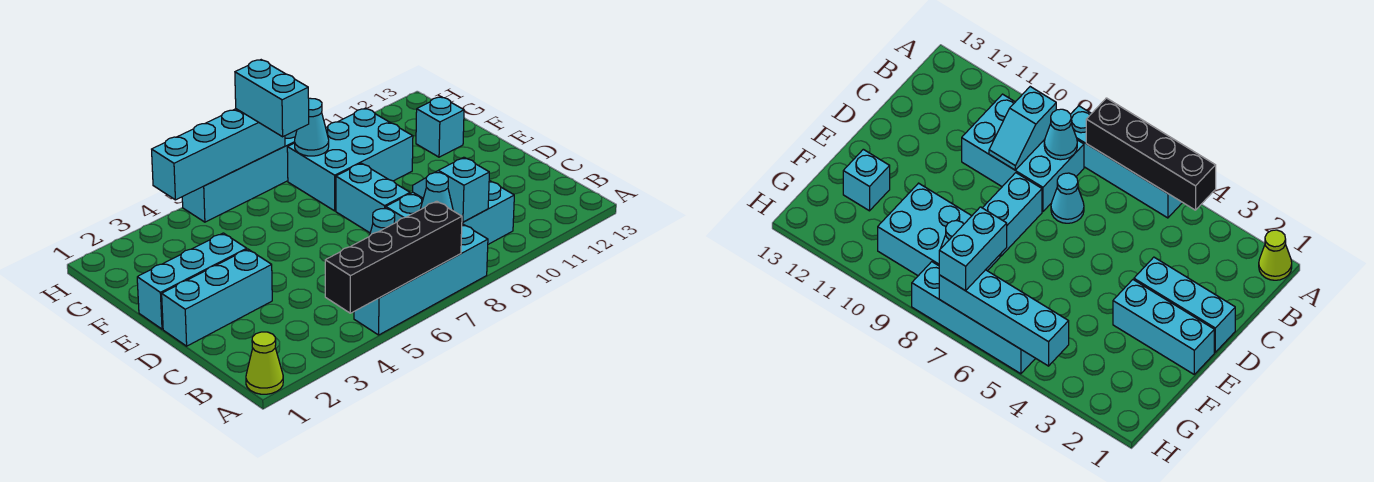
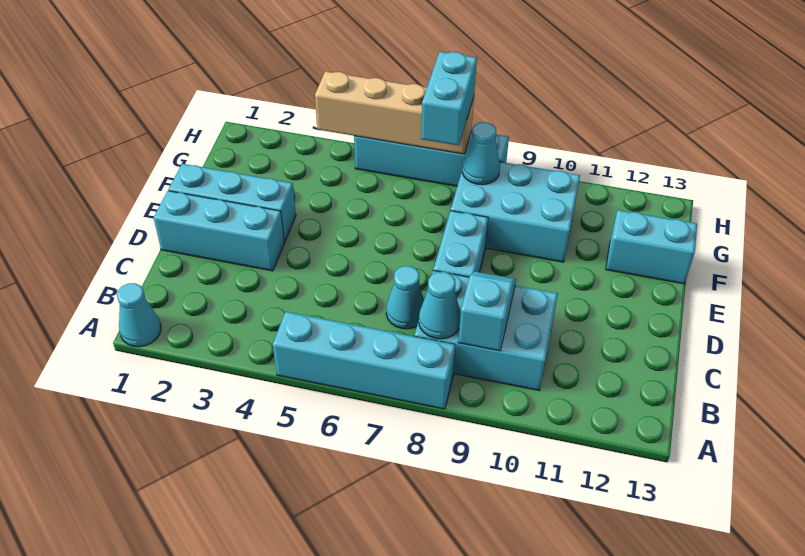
lime cone A1 level 1 -> cyan cone A1 level 1
black brick A4:A7 level 2 -> none
cyan brick F12 level 1 -> cyan brick F12:F13 level 1
cyan brick H4:H7 level 2 -> tan brick H4:H7 level 2

